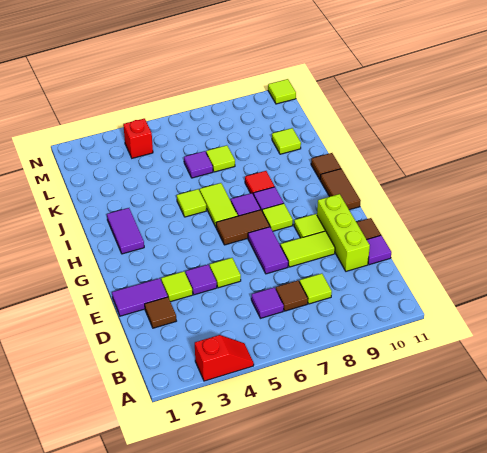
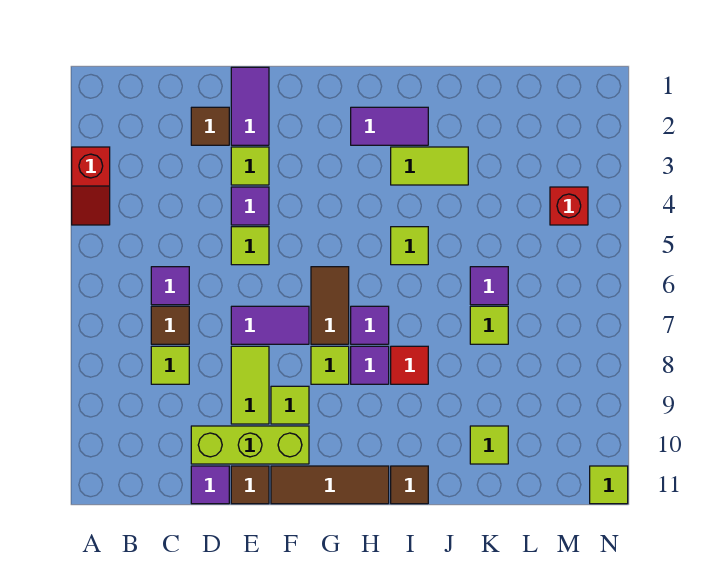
brown tile G11:H11 level 1 -> brown tile F11:H11 level 1
lime tile H6:I6 level 1 -> lime tile I3:J3 level 1

